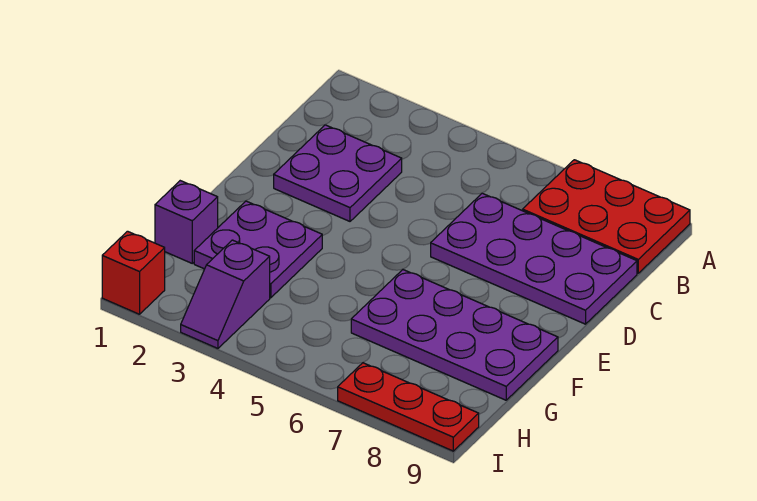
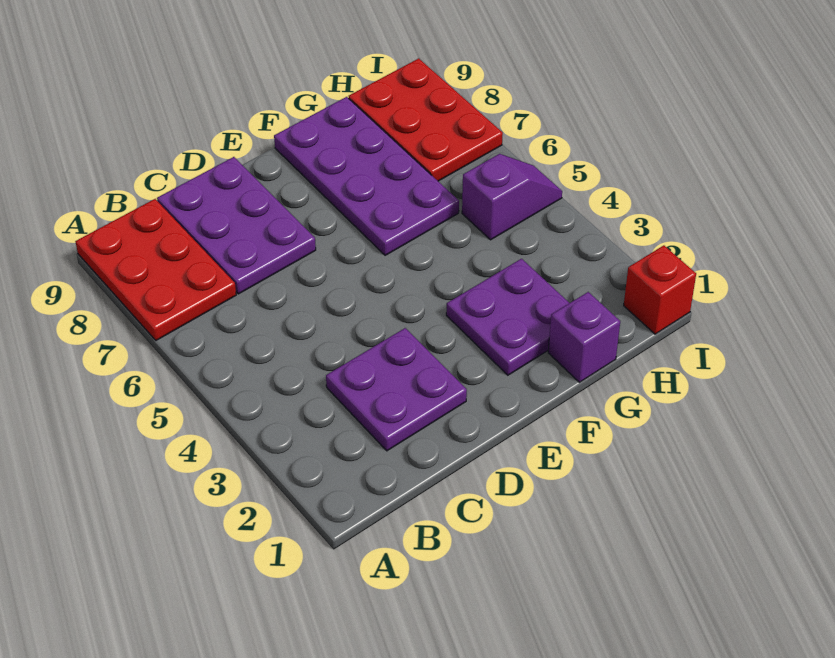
purple plate C6:D9 level 1 -> purple plate C7:D9 level 1
purple slope H3:I3 level 1 top H -> purple slope H5:I5 level 1 top H
red plate I7:I9 level 1 -> red plate H7:I9 level 1

